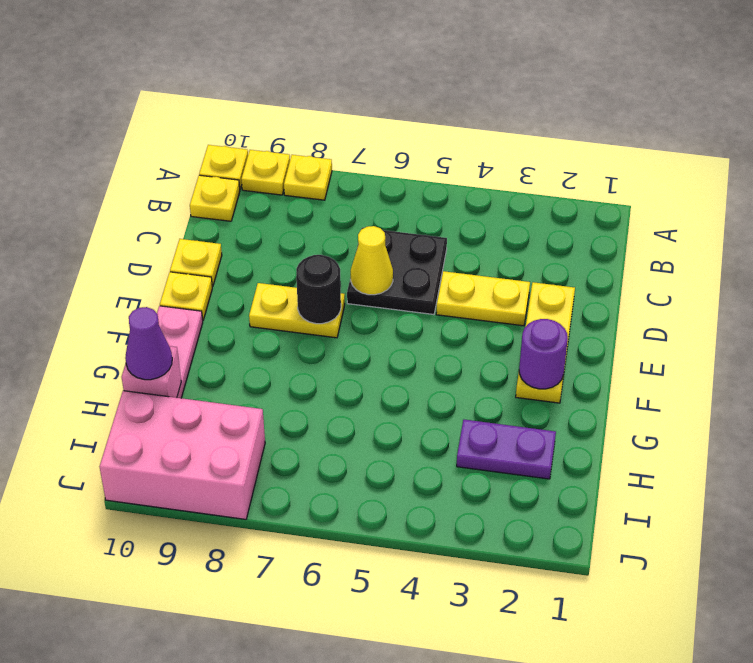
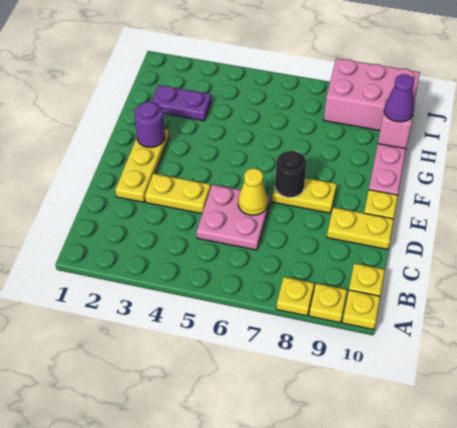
black plate C5:D6 level 1 -> pink plate C5:D6 level 1
yellow plate D10 level 1 -> yellow plate D9:D10 level 1

